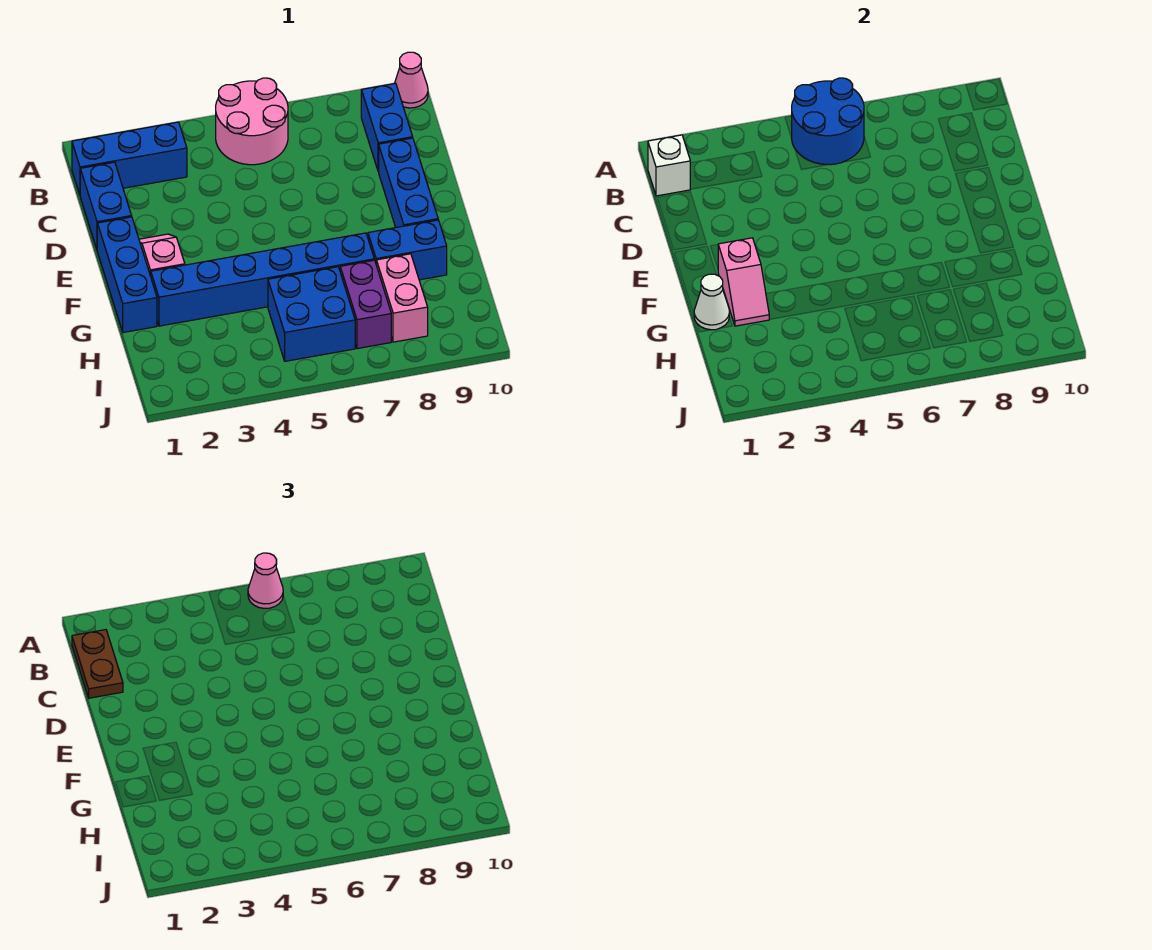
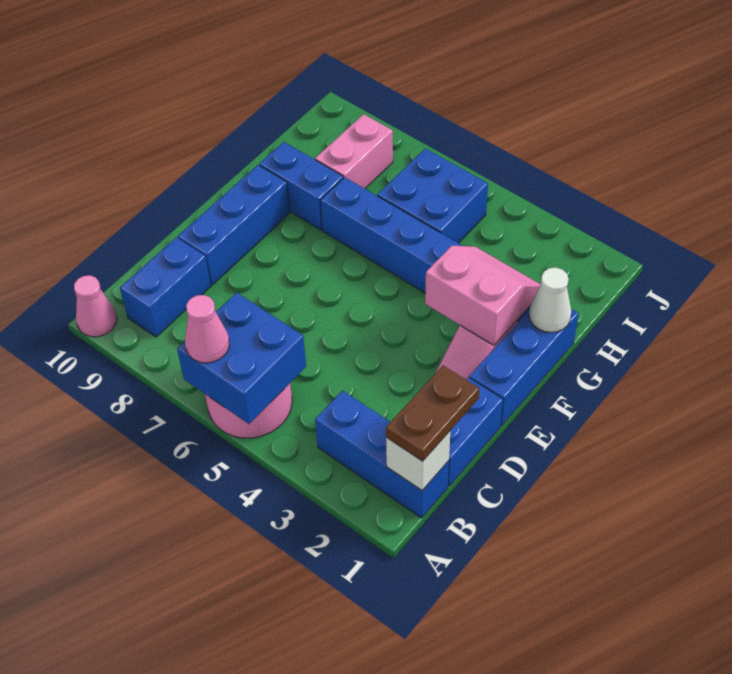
blue round brick A5:B6 level 2 -> blue brick A5:B6 level 2
pink slope F2:G2 level 2 top F -> pink slope F2:G3 level 2 top F
purple brick H7:I7 level 1 -> none

